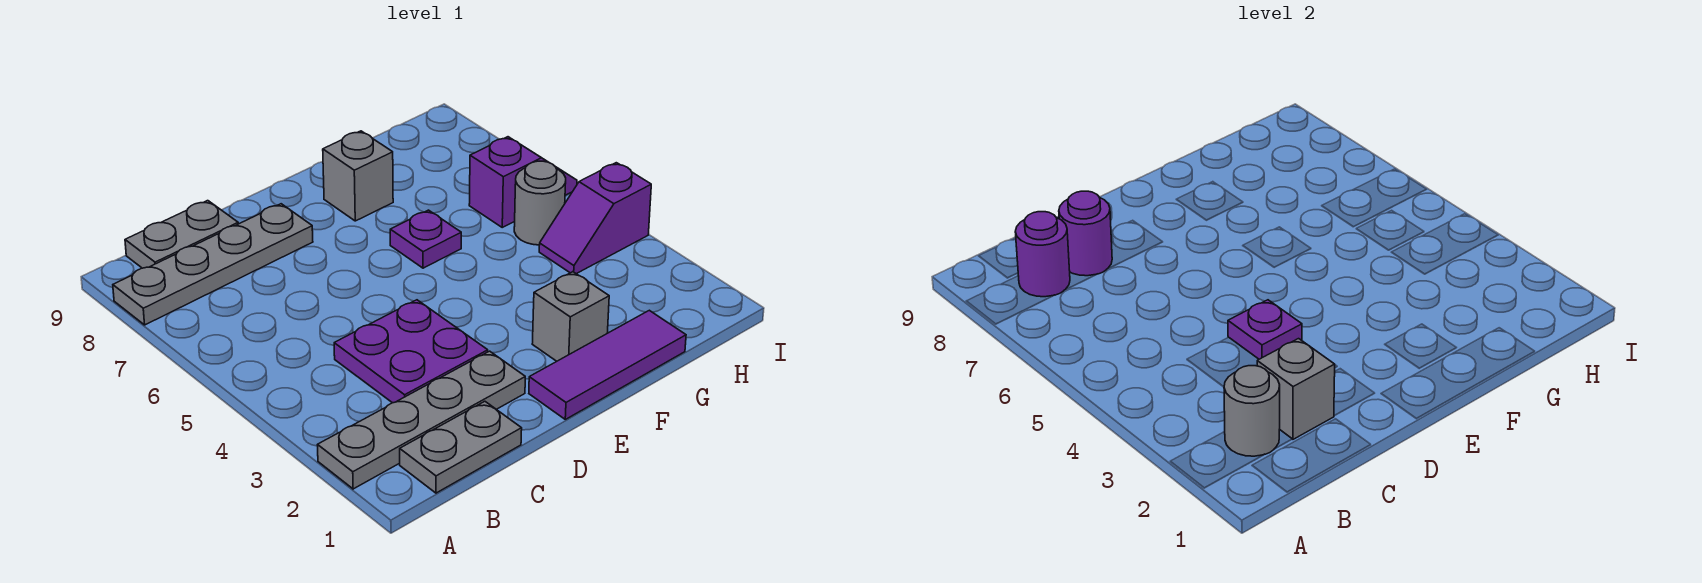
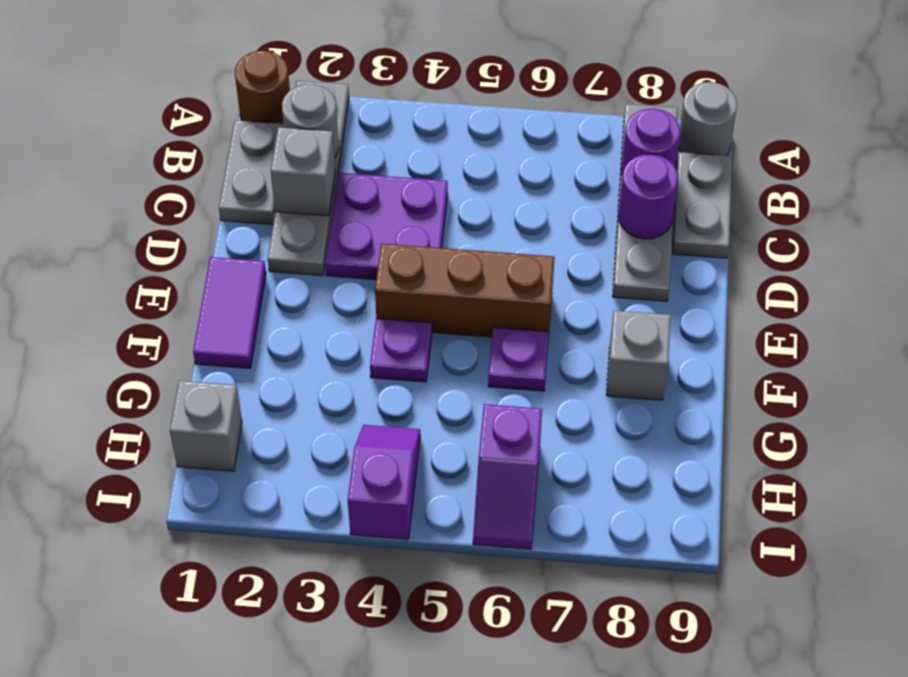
none -> brown round brick A1 level 1
purple plate D4 level 2 -> purple plate F4 level 1
purple tile E1:G1 level 1 -> purple tile E1:F1 level 1
none -> brown brick E4:E6 level 1
grey brick F2 level 1 -> grey brick H1 level 1
grey round brick H5 level 1 -> grey round brick A9 level 1

